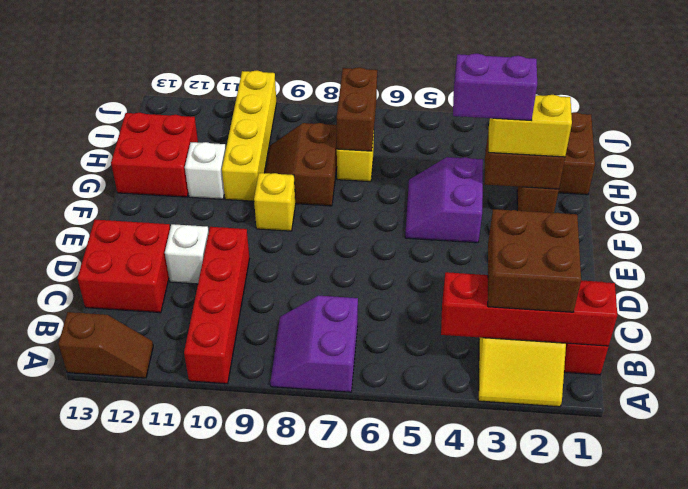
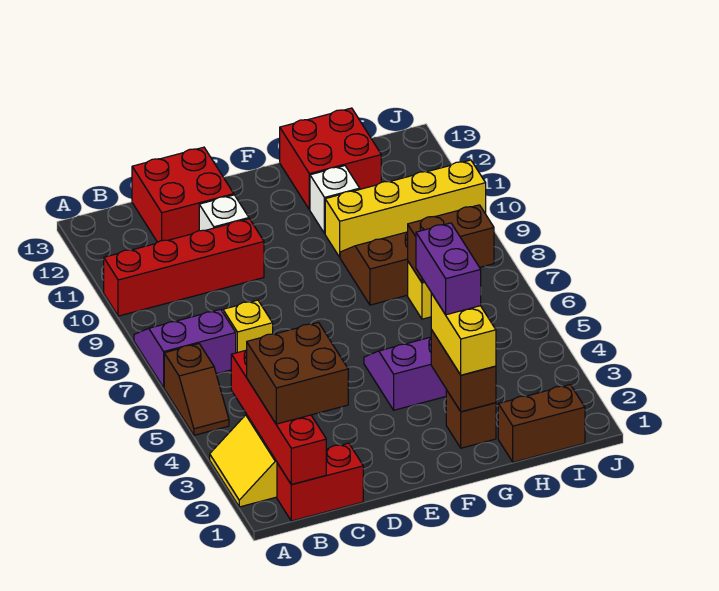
brown slope A12:A13 level 1 top 13 -> brown slope A5:A6 level 1 top 6
yellow brick F9 level 1 -> yellow brick C7 level 1

